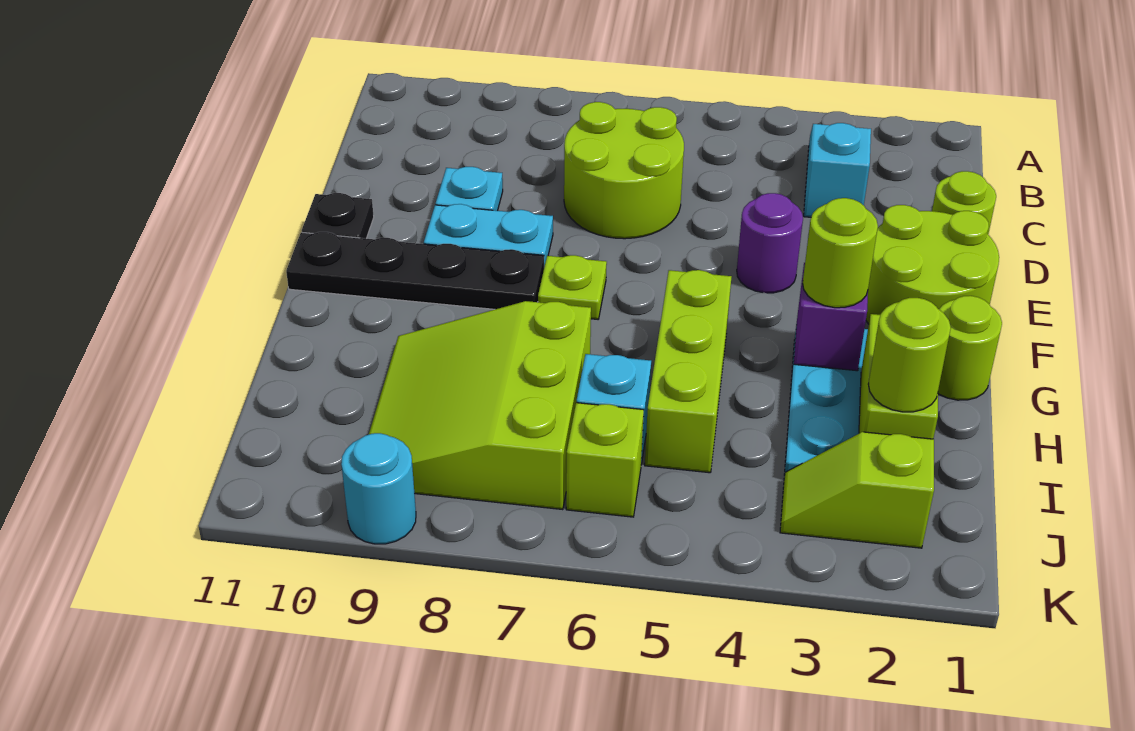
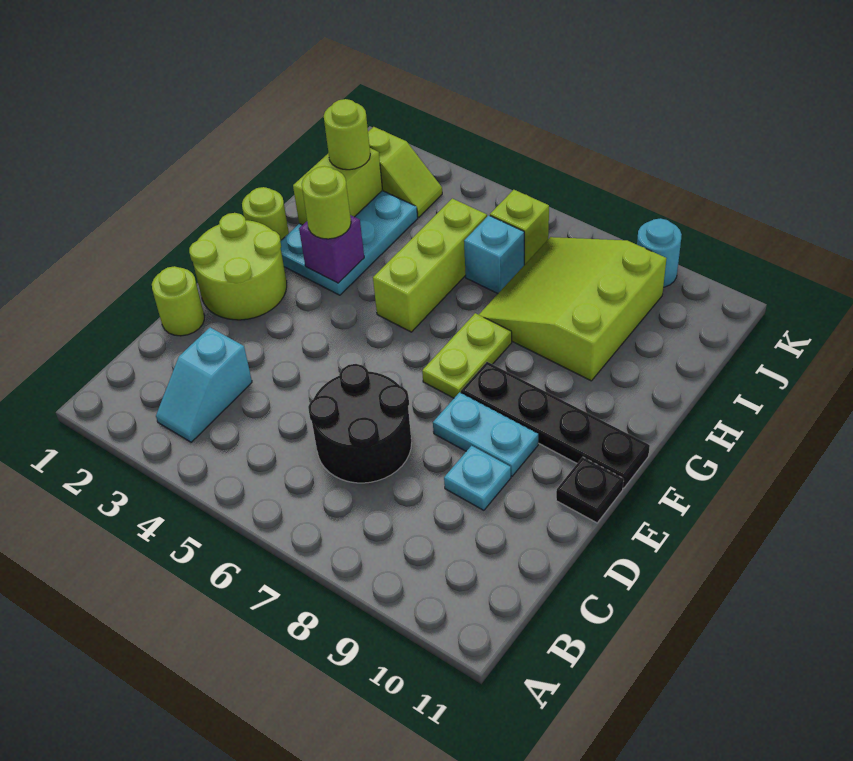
lime round brick C6:D7 level 1 -> black round brick C6:D7 level 1
purple round brick E4 level 1 -> none
lime plate F7 level 1 -> lime plate F7:G7 level 1
lime slope H7:J9 level 1 top 7 -> lime slope H7:J9 level 1 top 9

